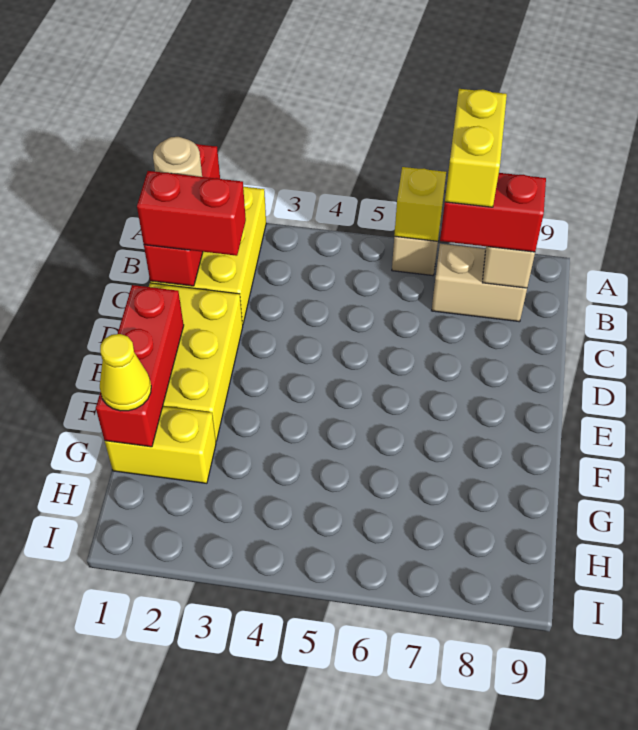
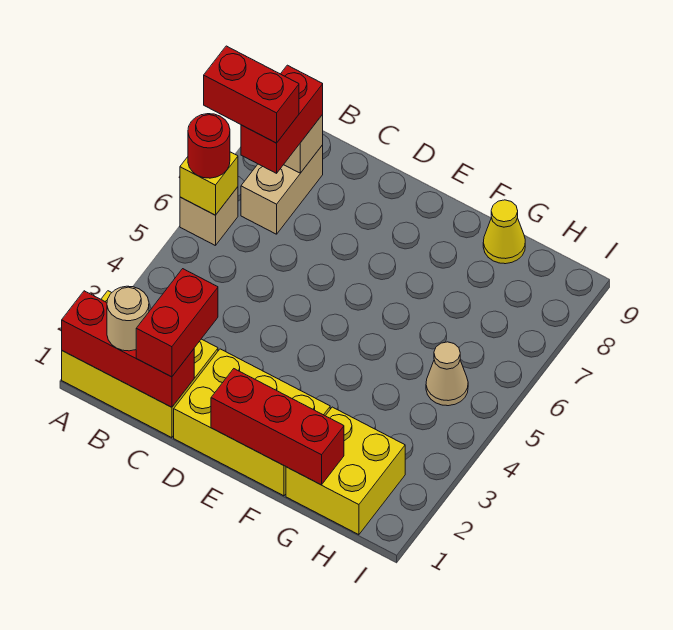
none -> red round brick A6 level 3
yellow brick A7:B7 level 4 -> red brick A7:B7 level 4
yellow brick G1:G2 level 1 -> yellow brick G1:H2 level 1
yellow cone G1 level 3 -> yellow cone G9 level 1
none -> tan cone H5 level 1

